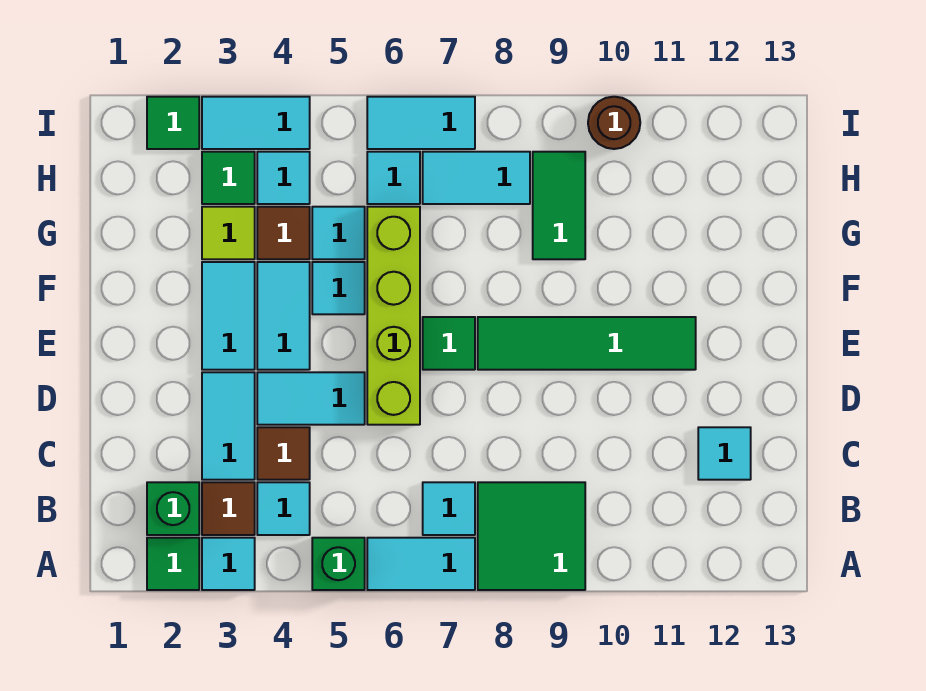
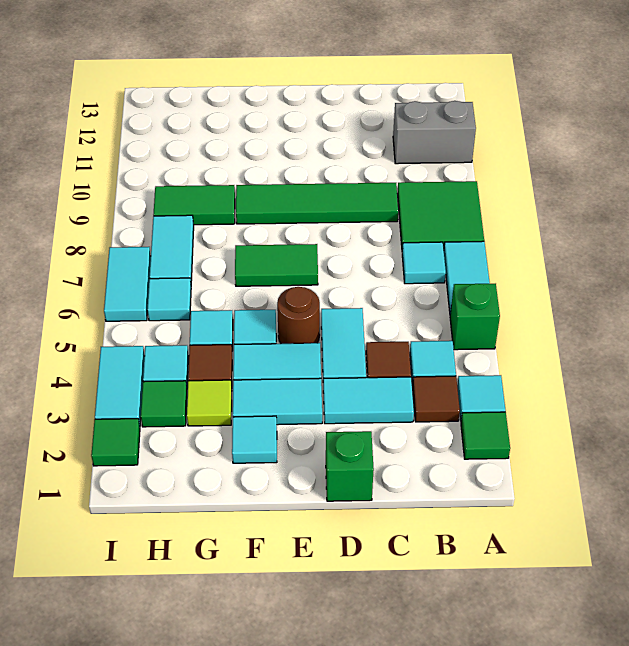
none -> grey brick A11:B11 level 1
green brick B2 level 1 -> green brick D1 level 1
cyan tile C12 level 1 -> cyan tile F2 level 1
lime brick D6:G6 level 1 -> none
green tile E7 level 1 -> green tile E7:F7 level 1
green tile E8:E11 level 1 -> green tile C9:F9 level 1
brown round brick I10 level 1 -> brown round brick E5 level 1

